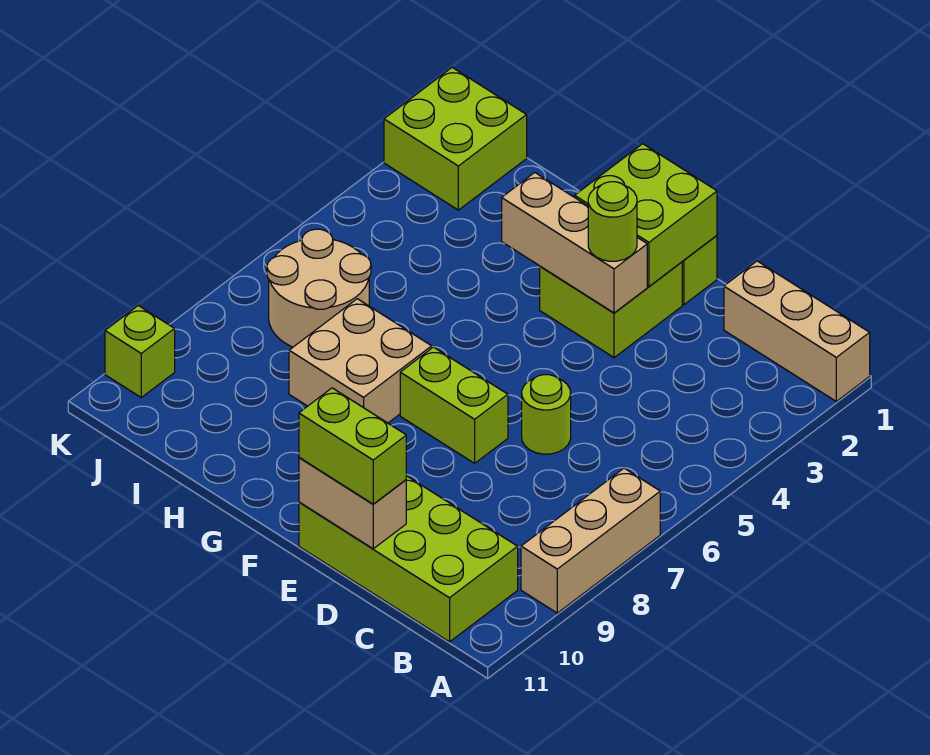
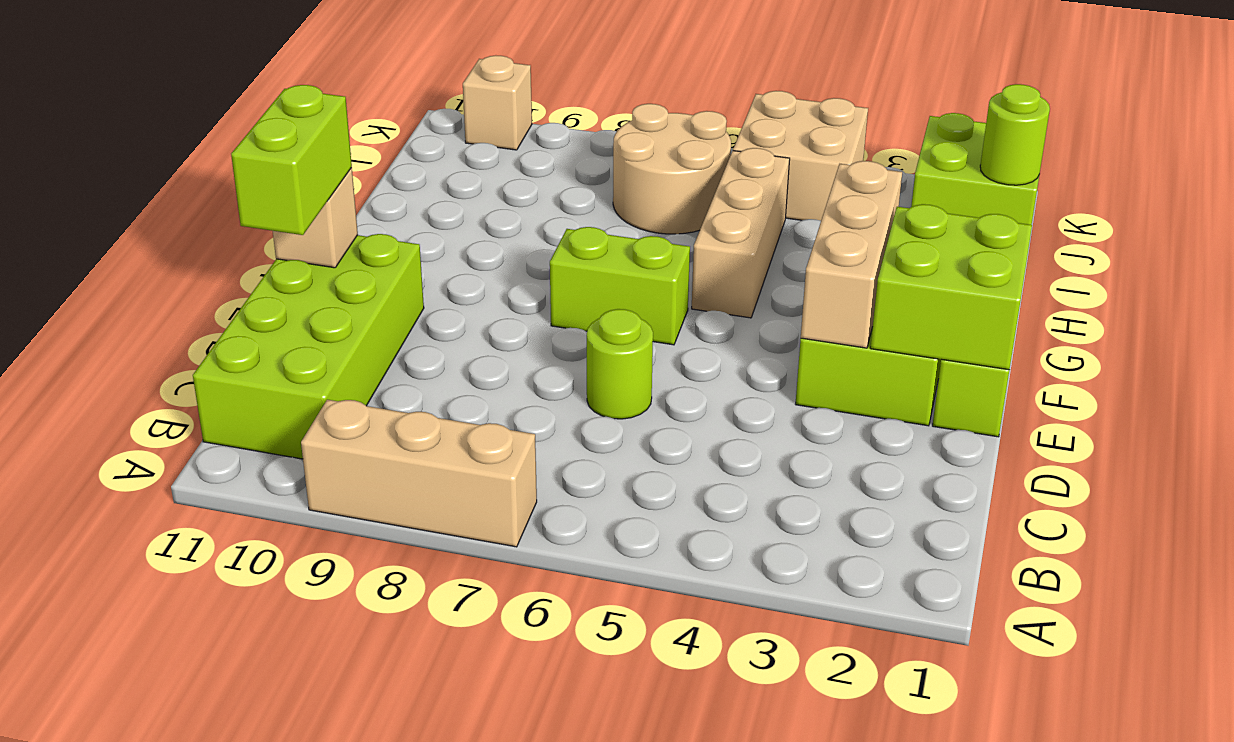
tan brick A1:C1 level 1 -> tan brick G5:I5 level 1
tan brick D11:E11 level 2 -> tan brick E11 level 2
lime round brick E3 level 3 -> lime round brick J1 level 2
lime brick E7:F7 level 1 -> lime brick F6:F7 level 1
tan brick G7:H8 level 1 -> tan brick J4:K5 level 1
lime brick K10 level 1 -> tan brick K10 level 1

